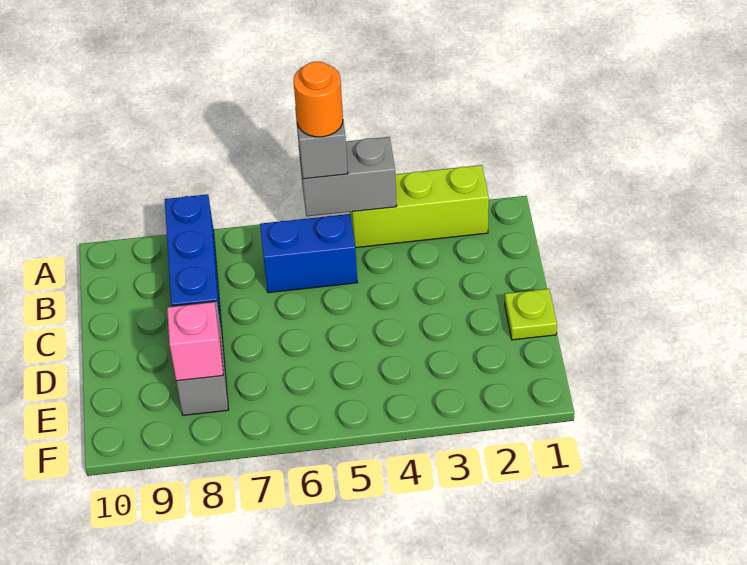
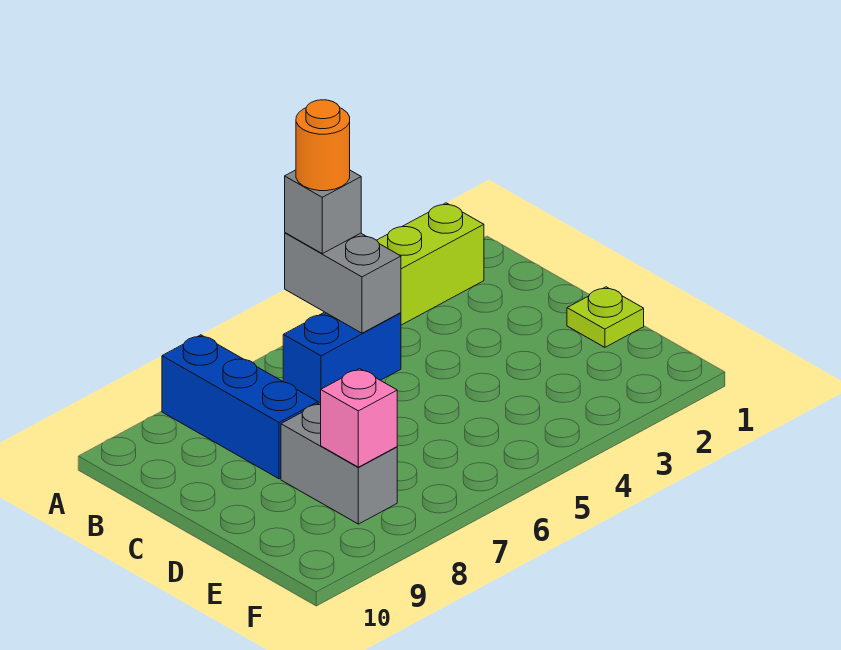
grey brick A4:A5 level 2 -> grey brick A5:B5 level 2

